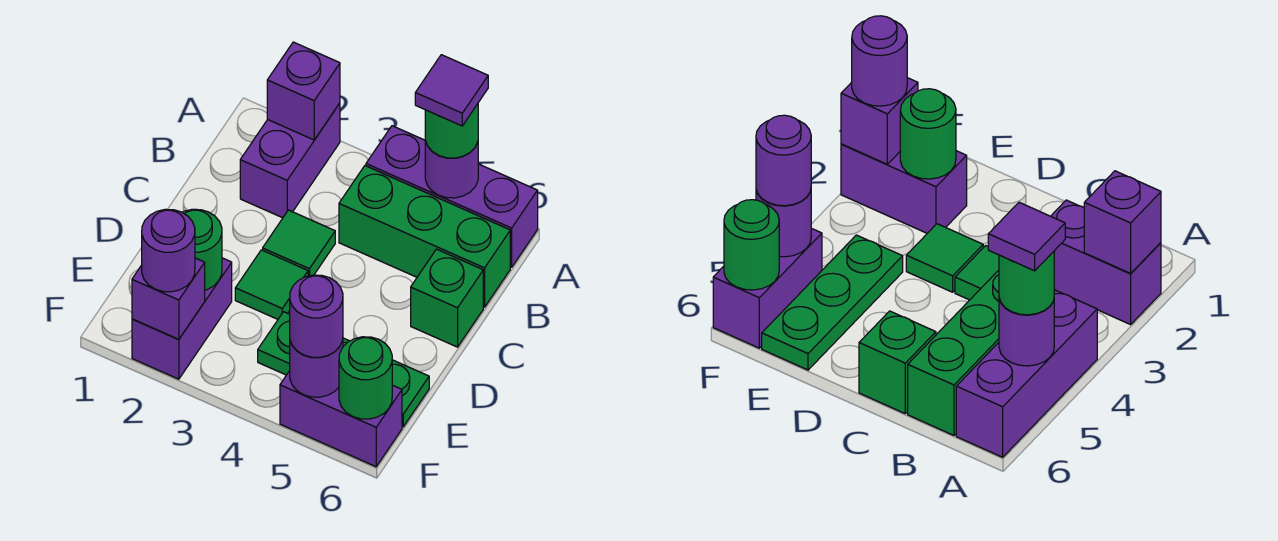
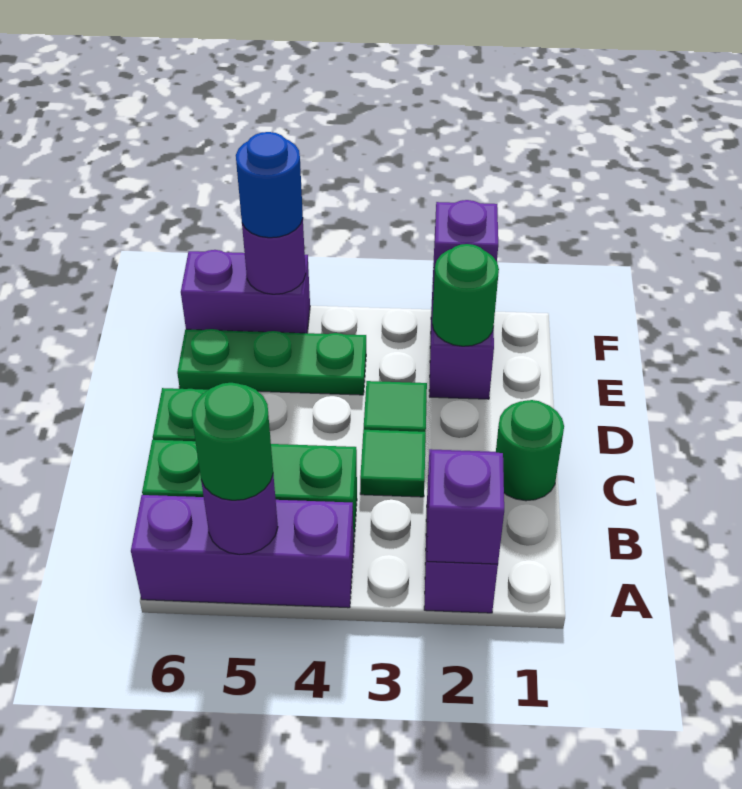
purple tile A5 level 4 -> none
purple round brick F2 level 3 -> none
purple round brick F5 level 3 -> blue round brick F5 level 3
green round brick F6 level 2 -> green round brick C1 level 1

